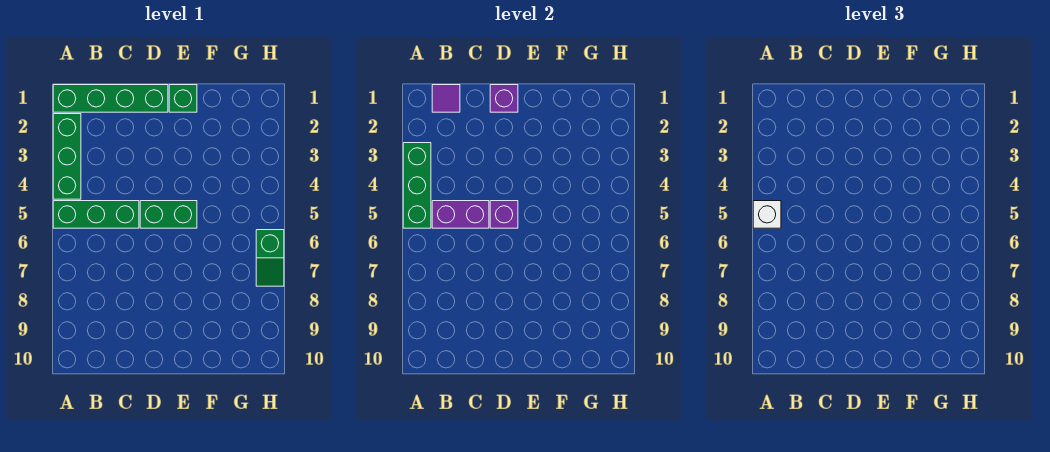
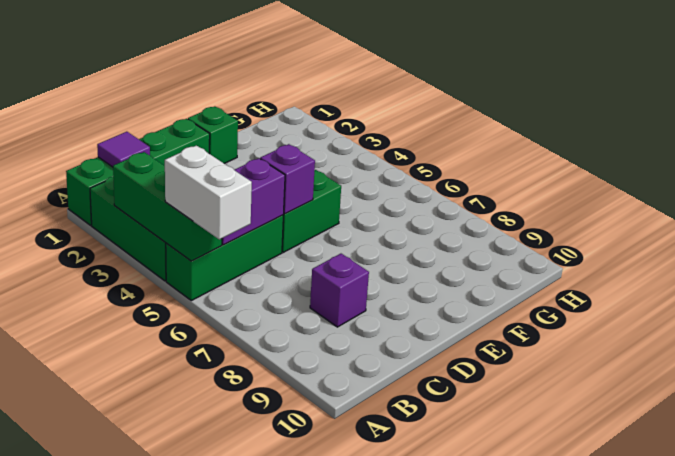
white brick A5 level 3 -> white brick A5:A6 level 3
purple brick D1 level 2 -> purple brick C8 level 1
green slope H6:H7 level 1 top 6 -> none

